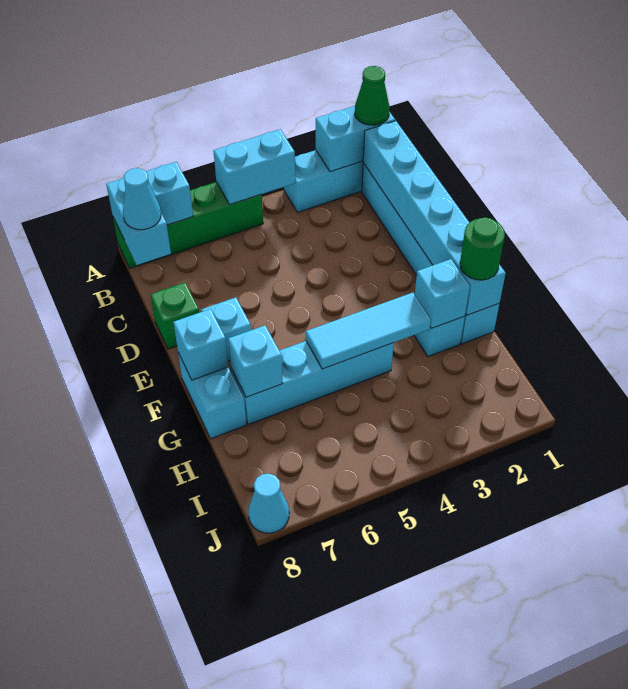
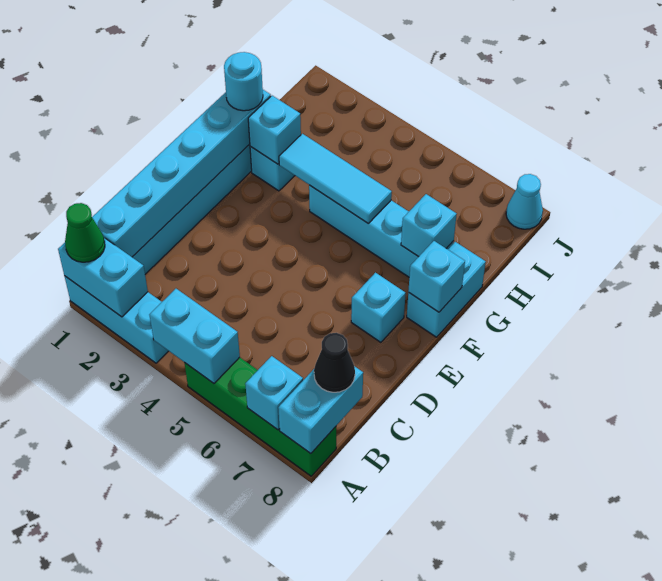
cyan cone B8 level 3 -> black cone B8 level 3
green brick D8 level 1 -> none
green round brick G1 level 3 -> cyan round brick G1 level 3

